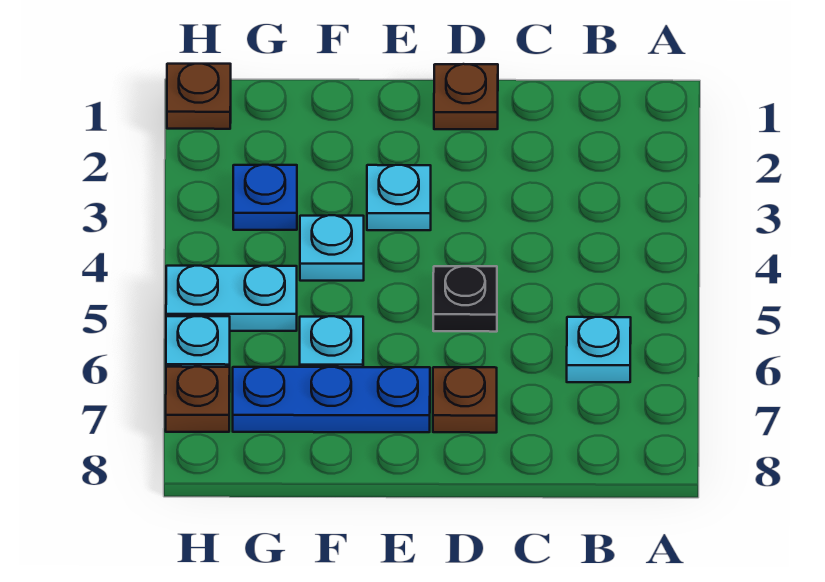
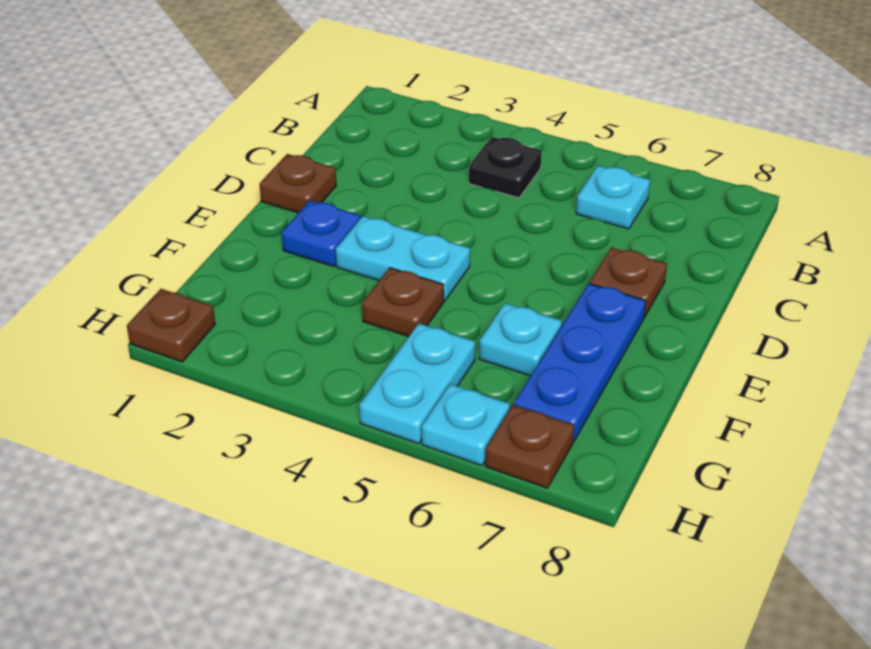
black plate D5 level 1 -> black plate B4 level 1
cyan plate E3 level 1 -> cyan plate E3:E4 level 1
cyan plate F4 level 1 -> brown plate F4 level 1
blue plate G3 level 1 -> blue plate E2 level 1

